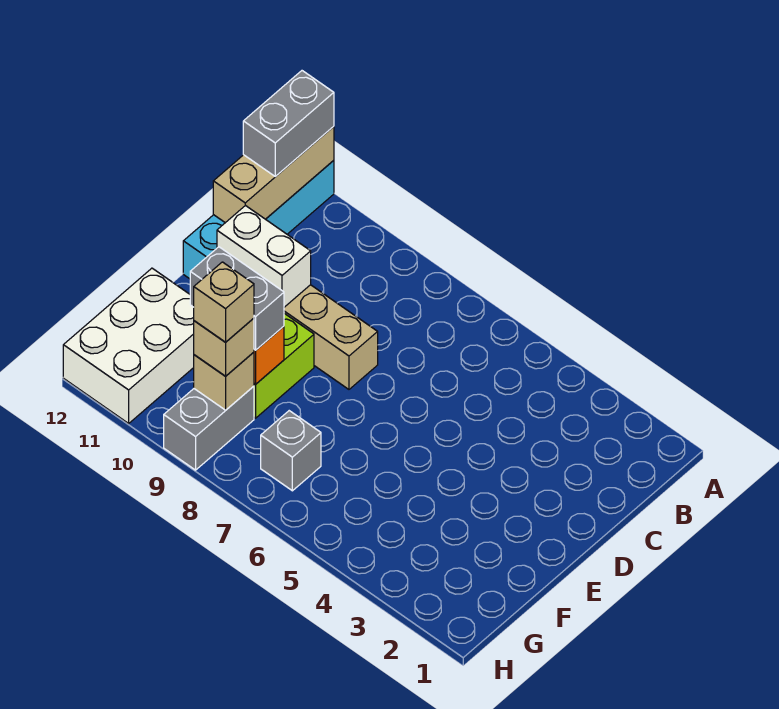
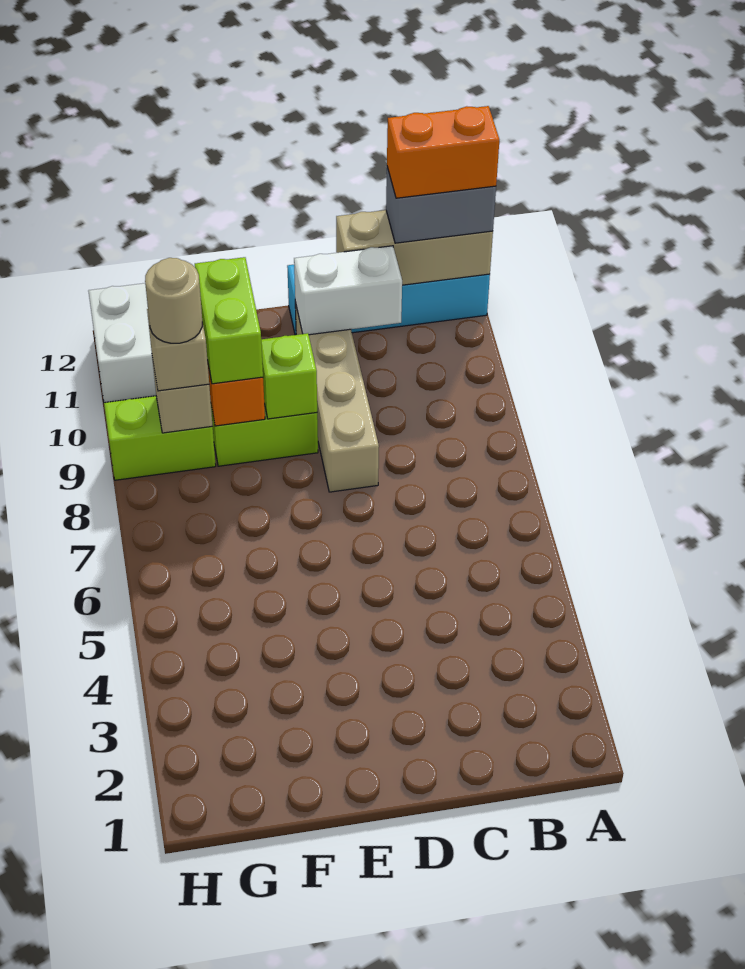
none -> orange brick A12:B12 level 4
white brick D10:D11 level 2 -> white brick C11:D11 level 2
none -> lime brick E9 level 2
grey brick F9:F10 level 3 -> lime brick F9:F10 level 3
grey brick G7 level 1 -> none
grey brick G9:H9 level 1 -> lime brick G9:H9 level 1
tan brick G9 level 4 -> tan round brick G9 level 4

